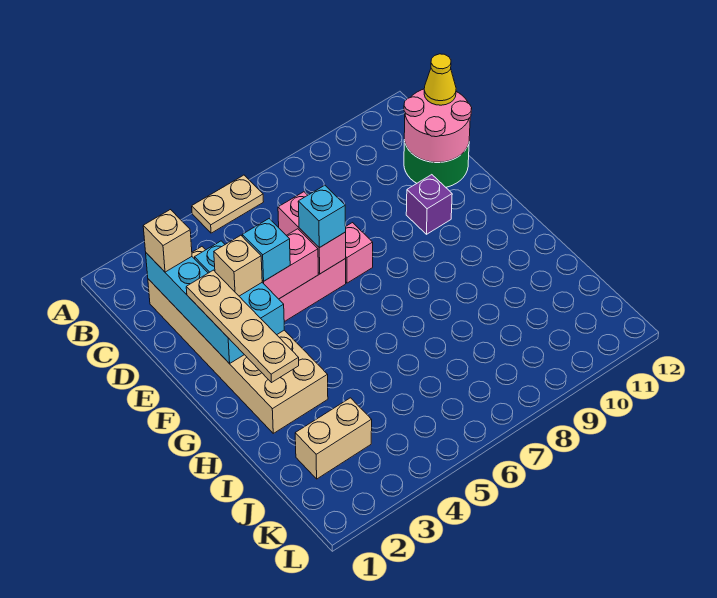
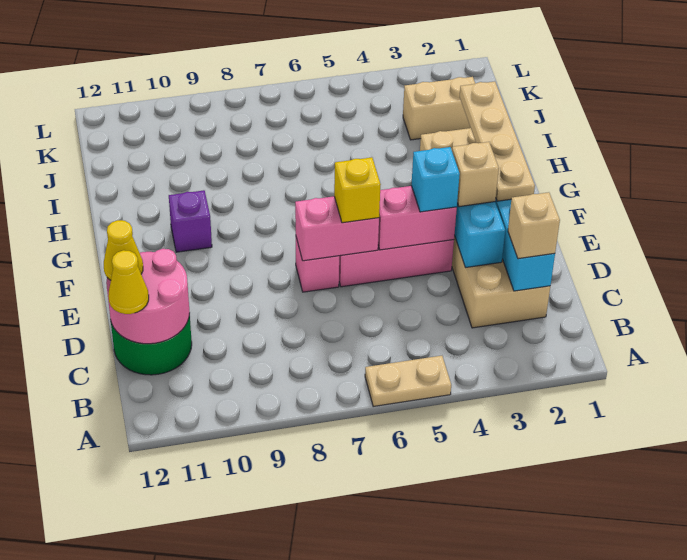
pink brick D6:E6 level 2 -> pink brick E6:E7 level 2
none -> yellow cone D12 level 3
cyan brick E6 level 3 -> yellow brick E6 level 3
purple brick E10 level 1 -> purple brick G10 level 1

